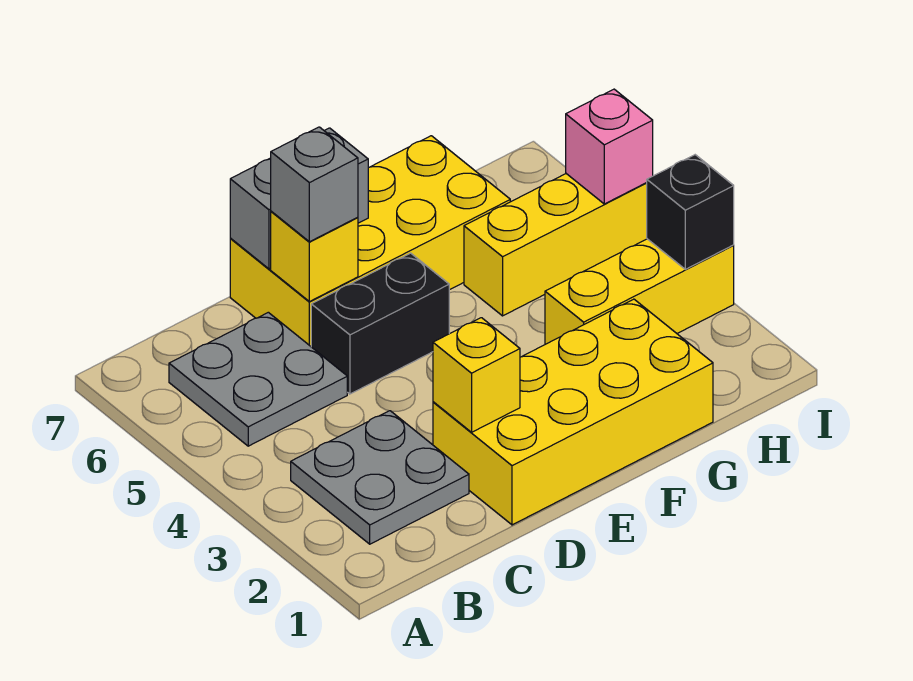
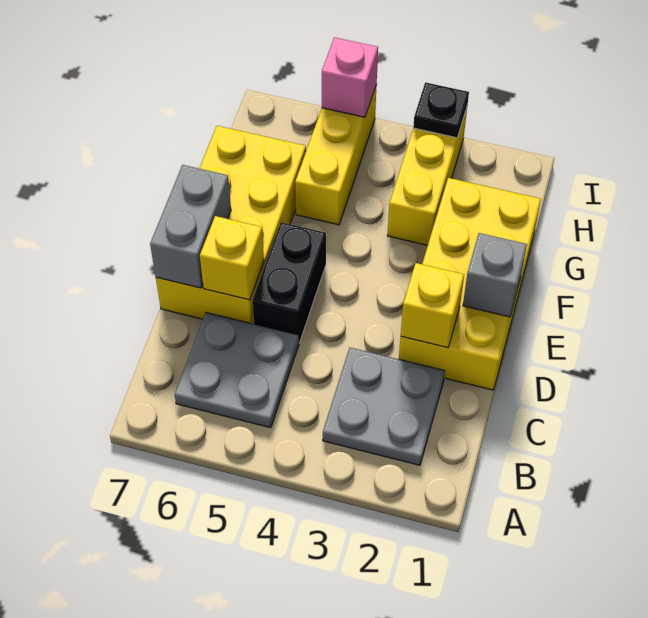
grey brick D6 level 3 -> grey brick E1 level 2
black brick I3 level 2 -> black plate I3 level 2

